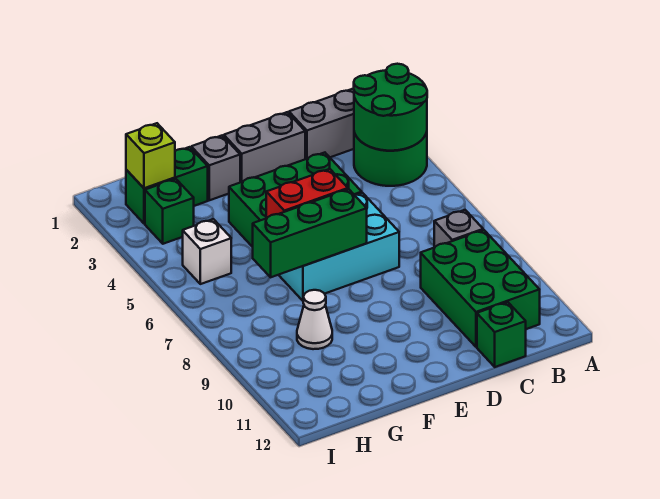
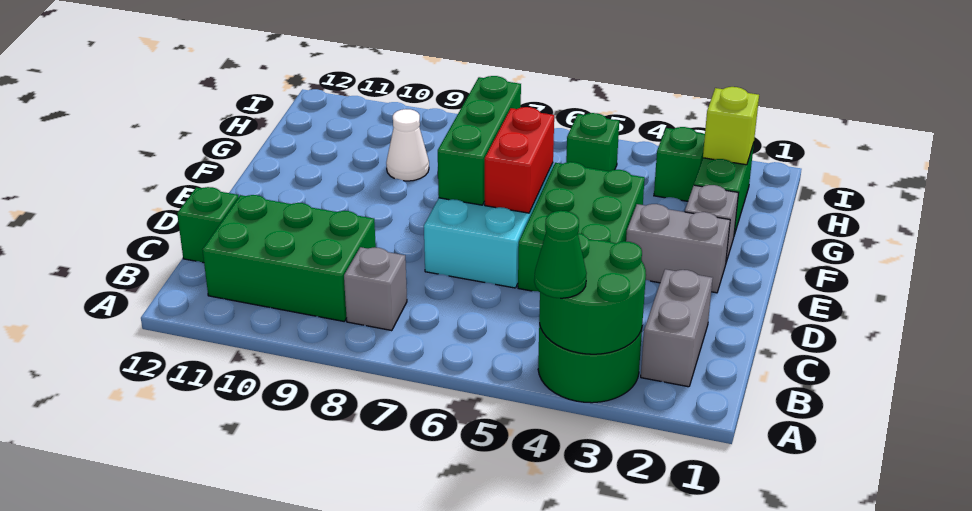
none -> green cone A4 level 3
grey brick D2:E2 level 1 -> grey brick E2:E3 level 1
white brick H5 level 1 -> green brick H5 level 1

